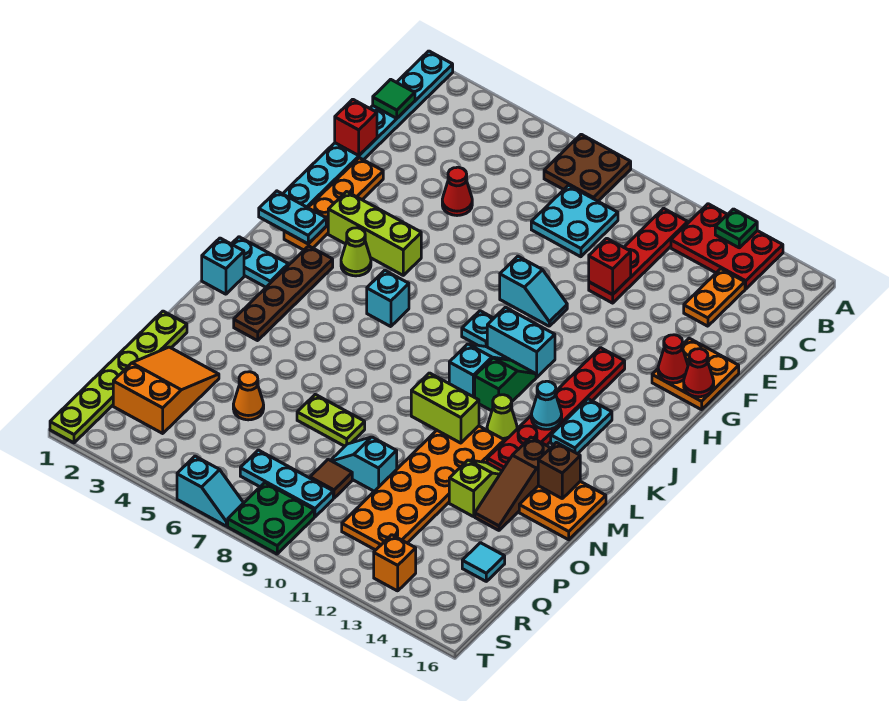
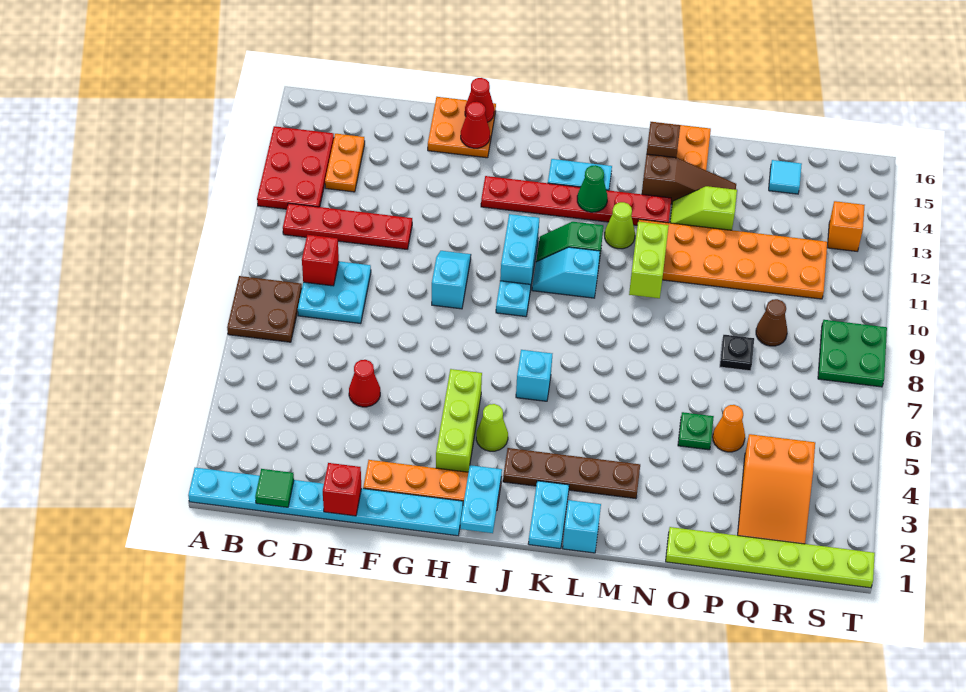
green plate A13 level 2 -> green plate O5 level 1
orange plate C14:D14 level 1 -> orange plate C13:C14 level 1
red brick E11 level 2 -> red brick C9 level 2
cyan cone K13 level 2 -> green cone K13 level 2
lime plate O7:O8 level 1 -> none
orange slope P2:R3 level 1 top R -> orange slope Q2:R4 level 1 top 4
none -> black plate P8 level 1
cyan slope P9:P10 level 1 top 10 -> none
brown tile Q9 level 1 -> brown cone Q9 level 1
cyan plate R7:R9 level 1 -> none
cyan slope T6:T7 level 1 top 6 -> none

